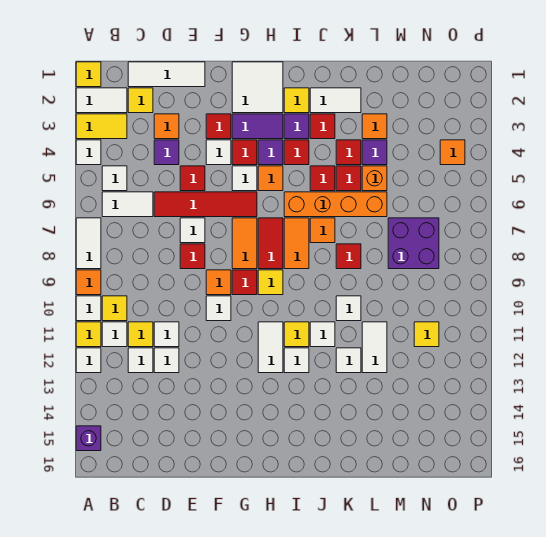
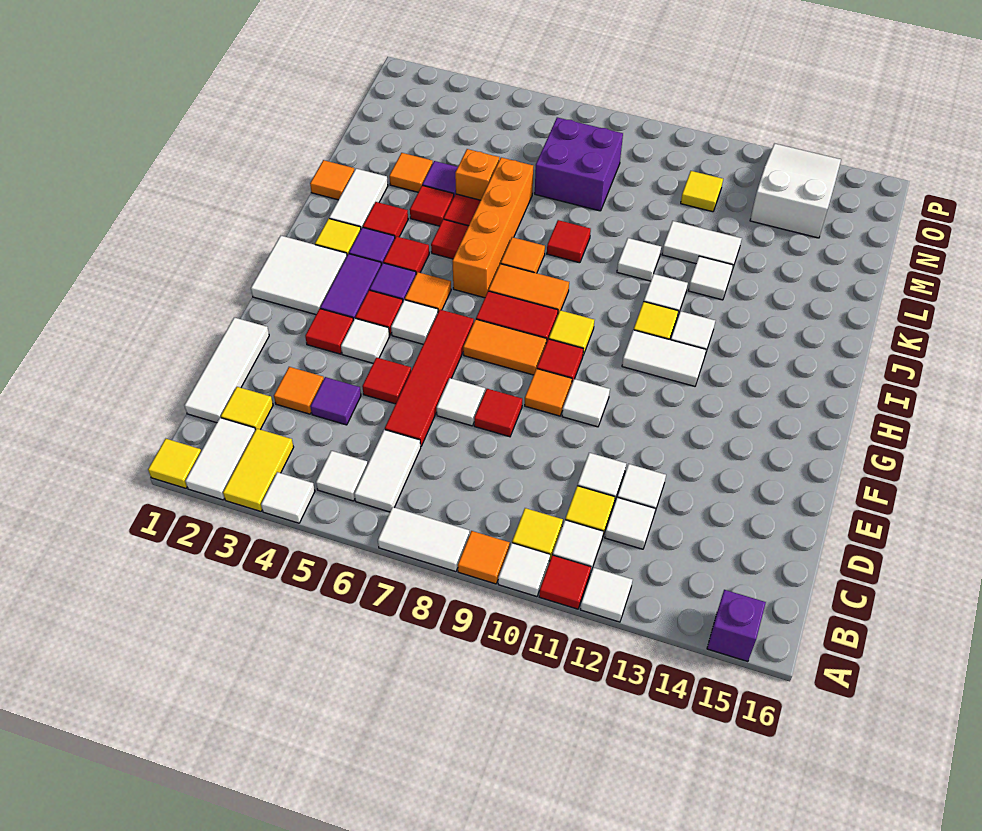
yellow tile A11 level 1 -> red tile A11 level 1
none -> white slope N13:P14 level 1 top N
orange tile O4 level 1 -> orange tile K1 level 1

